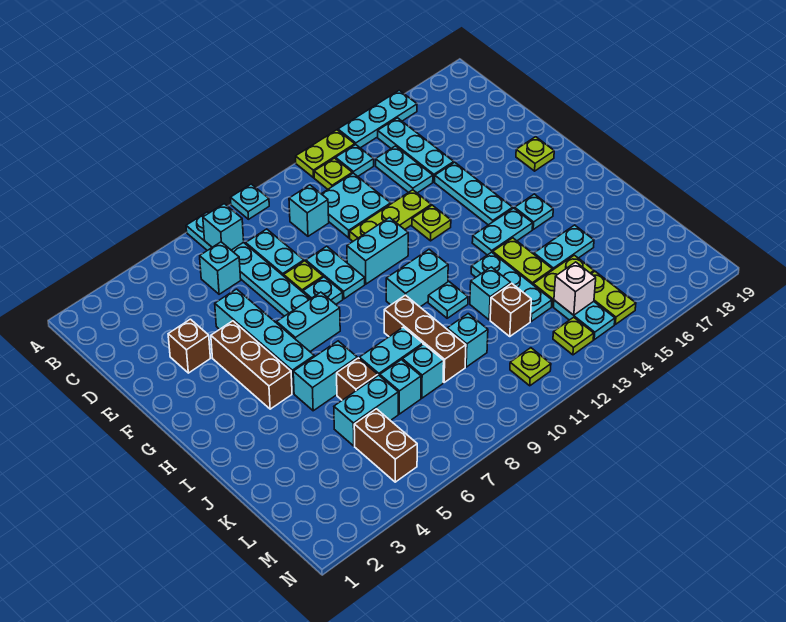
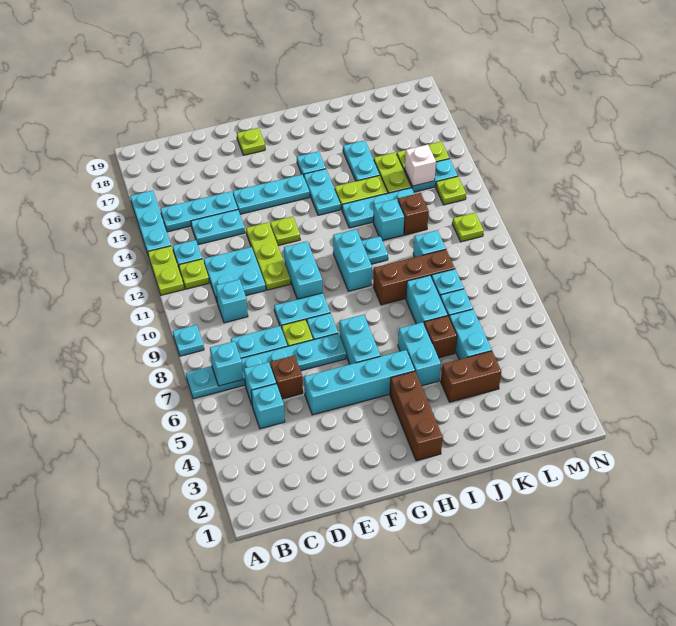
none -> cyan brick C5 level 1
brown brick E3 level 1 -> brown brick D6 level 1
brown brick F4:H4 level 1 -> brown brick H2:H4 level 1
brown brick L5:M5 level 1 -> brown brick J4:K4 level 1

